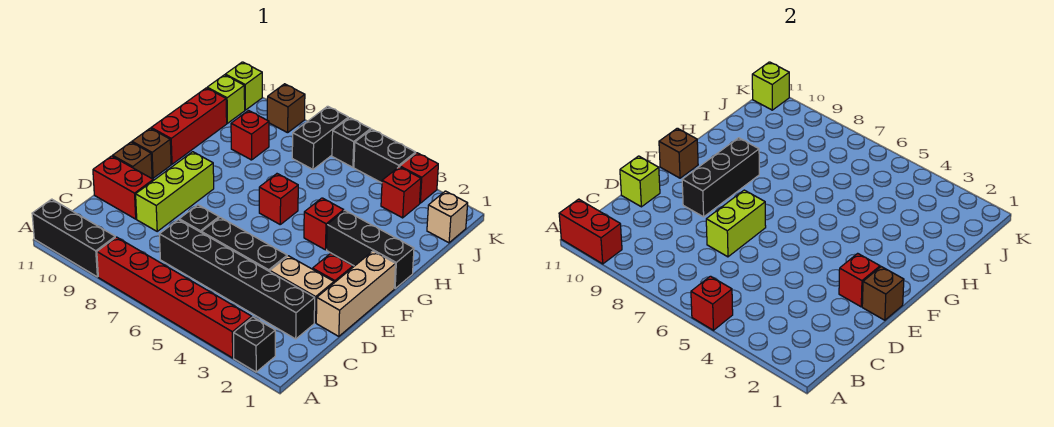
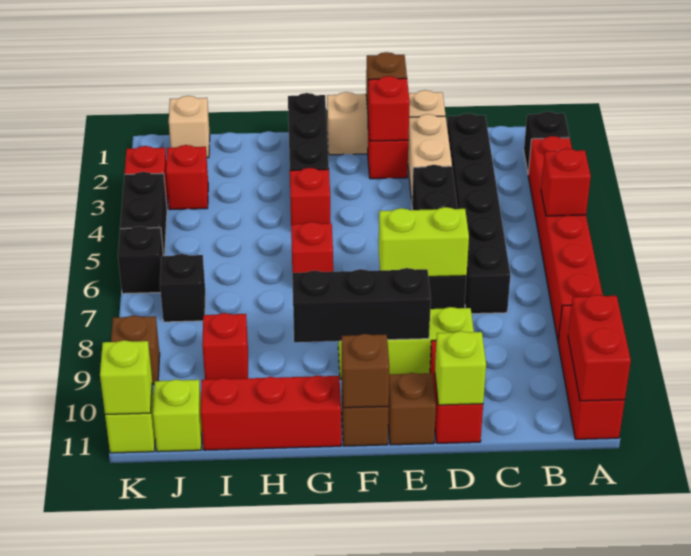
black brick A9:A11 level 1 -> red brick A9:A11 level 1
black brick J7:K7 level 1 -> black brick J7 level 1

